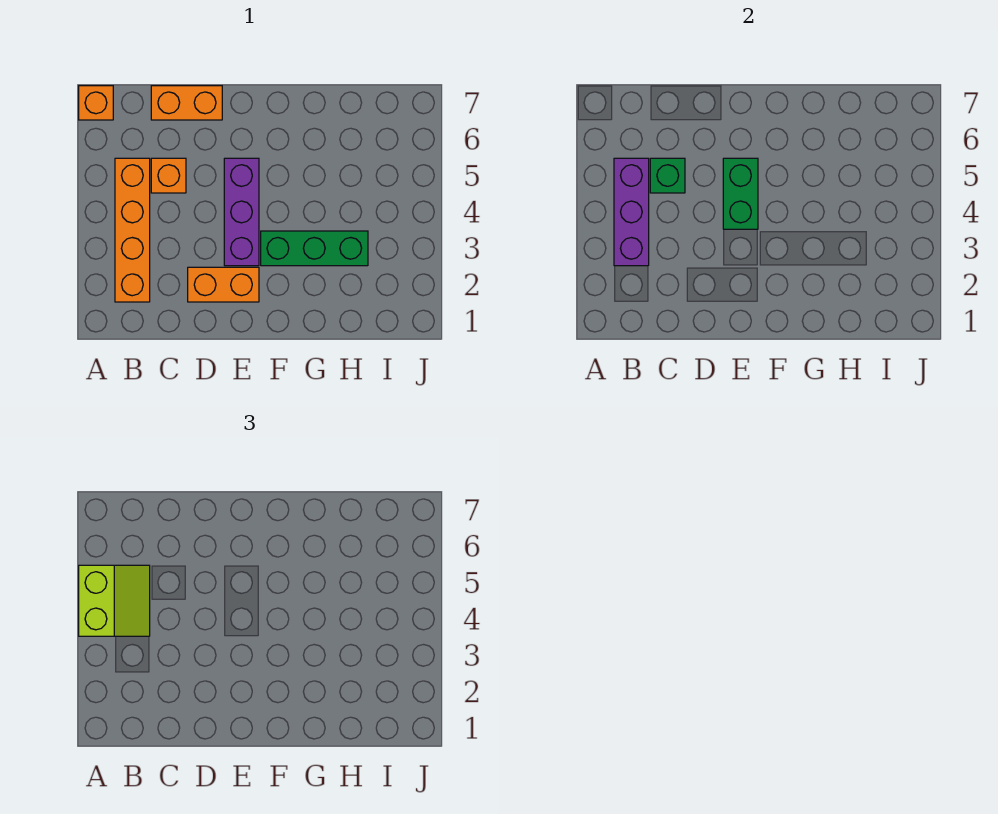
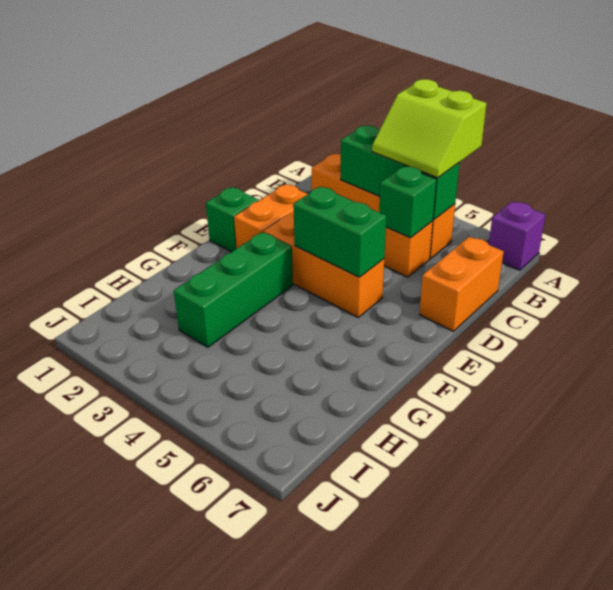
orange brick A7 level 1 -> purple brick A7 level 1
purple brick B3:B5 level 2 -> green brick B3:B5 level 2
none -> green brick E1 level 1
purple brick E3:E5 level 1 -> orange brick E3:E5 level 1

